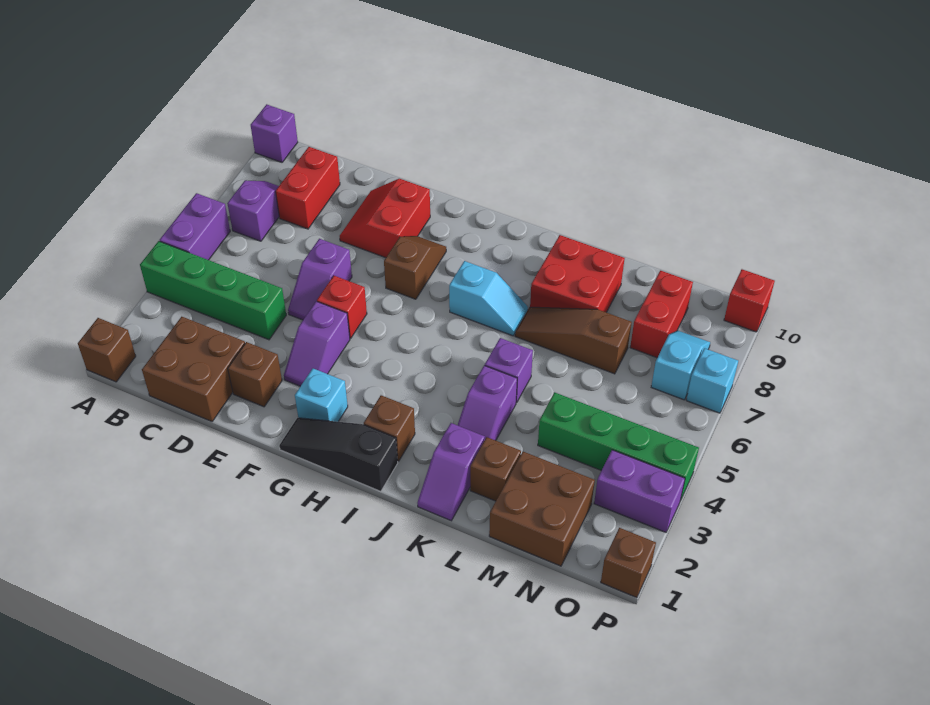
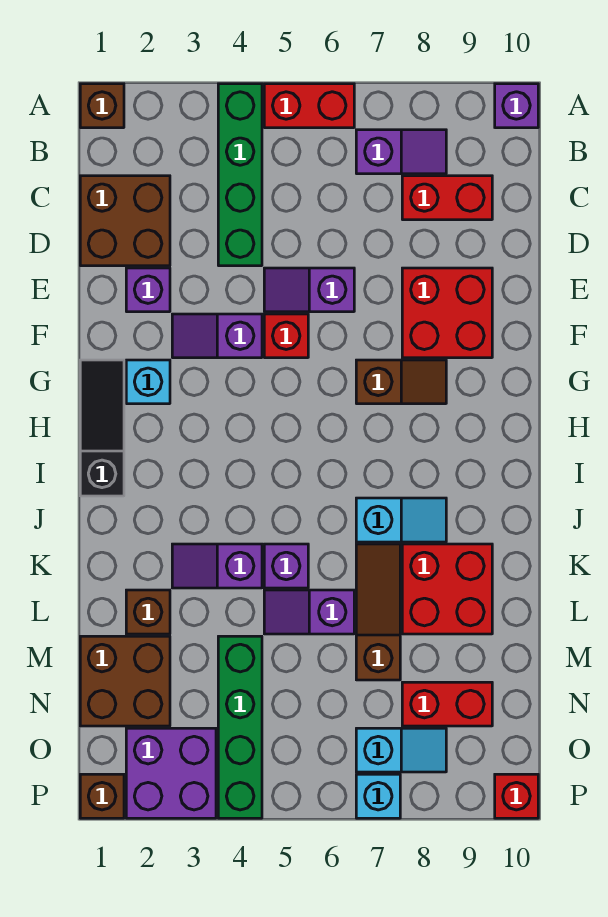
purple brick A5:A6 level 1 -> red brick A5:A6 level 1
brown brick E2 level 1 -> purple brick E2 level 1
red slope E8:F9 level 1 top F -> red brick E8:F9 level 1
brown brick I2 level 1 -> none
cyan slope I7:J7 level 1 top I -> cyan slope J7:J8 level 1 top 7
purple slope K1:K2 level 1 top 2 -> purple slope L5:L6 level 1 top 6
purple brick O3:P3 level 1 -> purple brick O2:P3 level 1

